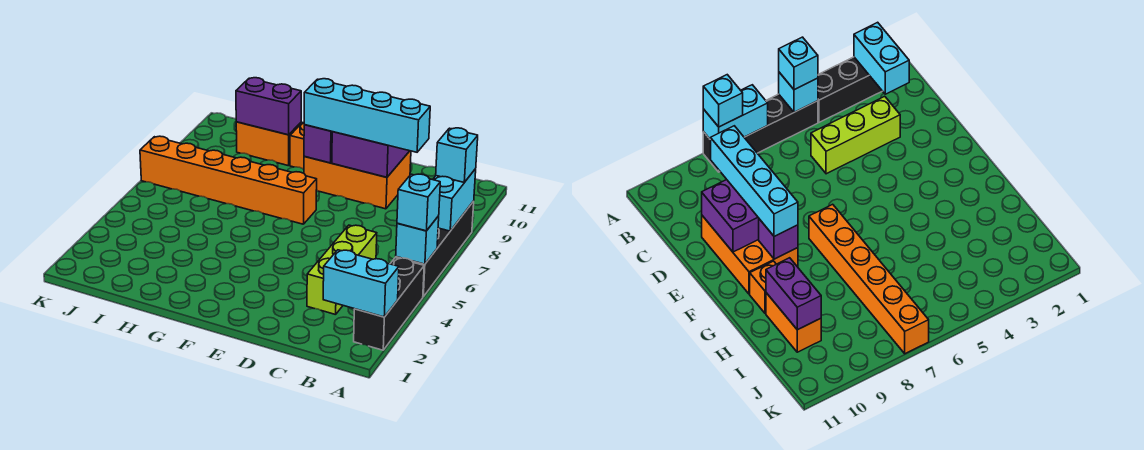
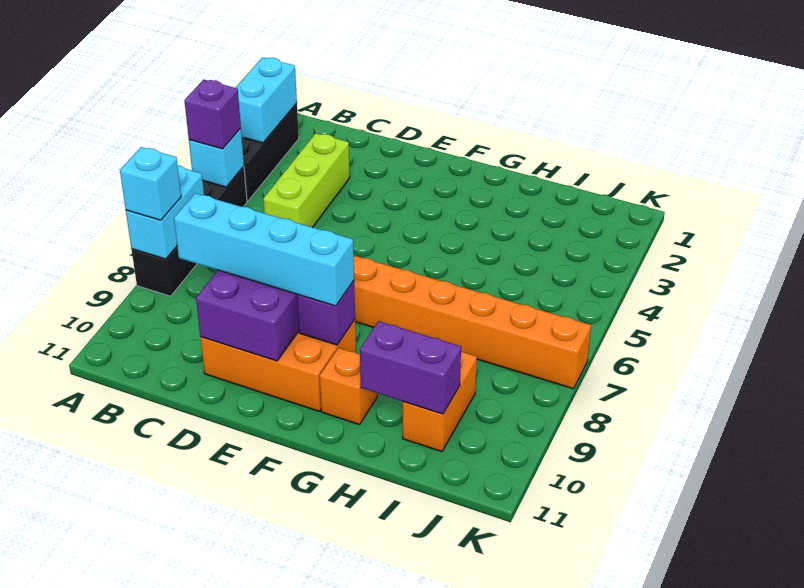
cyan brick A2:B2 level 2 -> cyan brick A2:A3 level 2
cyan brick A5 level 3 -> purple brick A5 level 3
orange brick H10:I10 level 1 -> orange brick I9:I10 level 1

